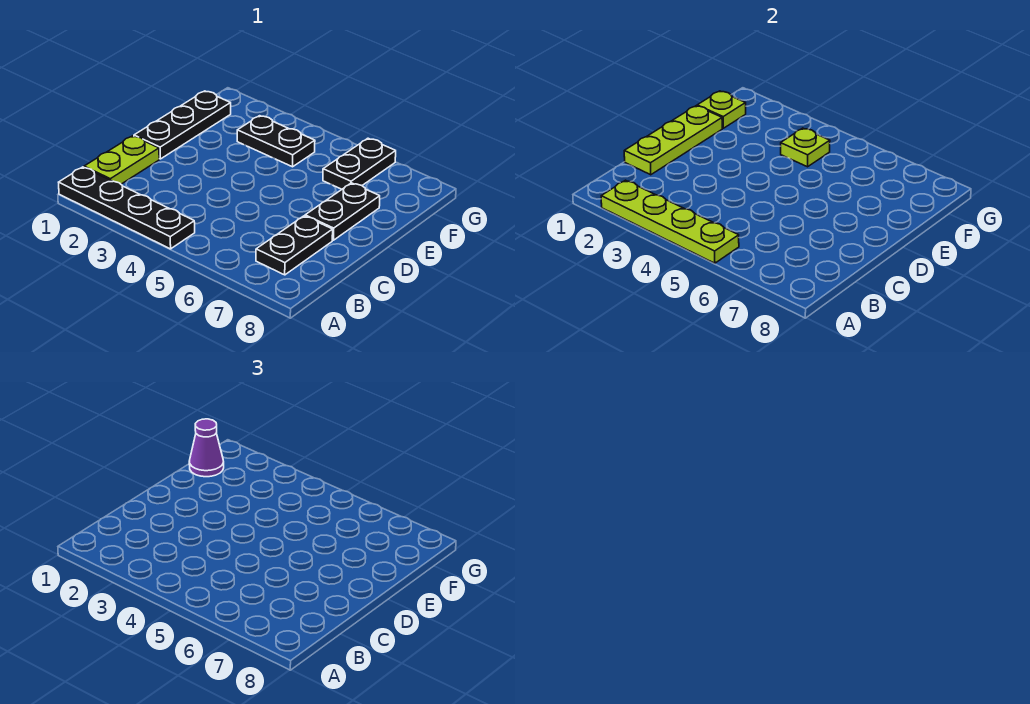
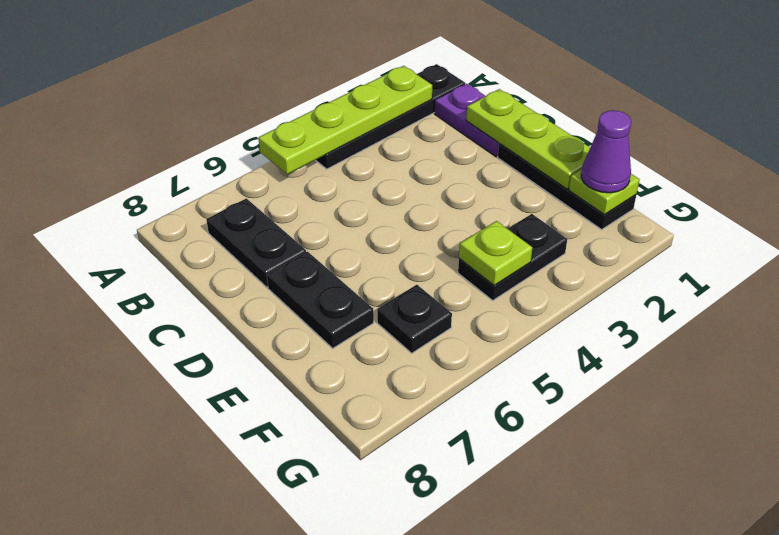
lime plate B1:C1 level 1 -> purple plate B1:C1 level 1
black plate F6:G6 level 1 -> black plate F6 level 1

